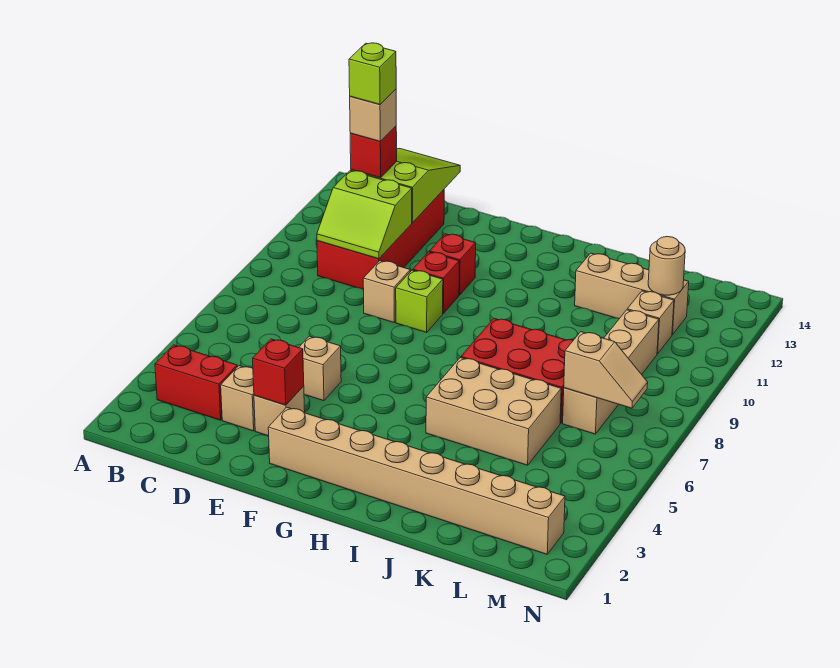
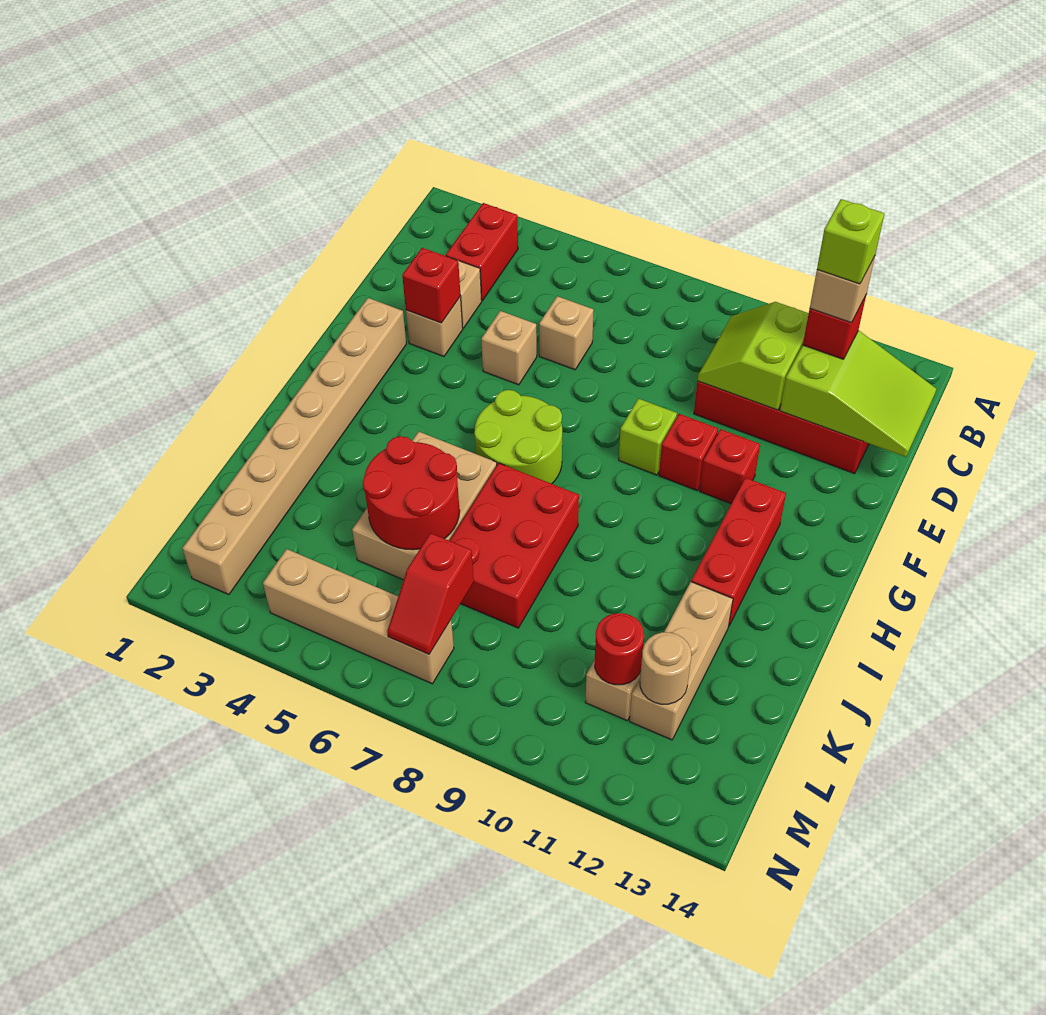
tan brick E9 level 1 -> tan brick D6 level 1
none -> lime round brick G6:H7 level 1
none -> red brick G12:I12 level 1
none -> red round brick J5:K6 level 2
tan brick L7:L10 level 1 -> tan brick M4:M7 level 1
tan slope L7:M7 level 2 top L -> red slope L7:M7 level 2 top L
none -> red round brick L11 level 2

